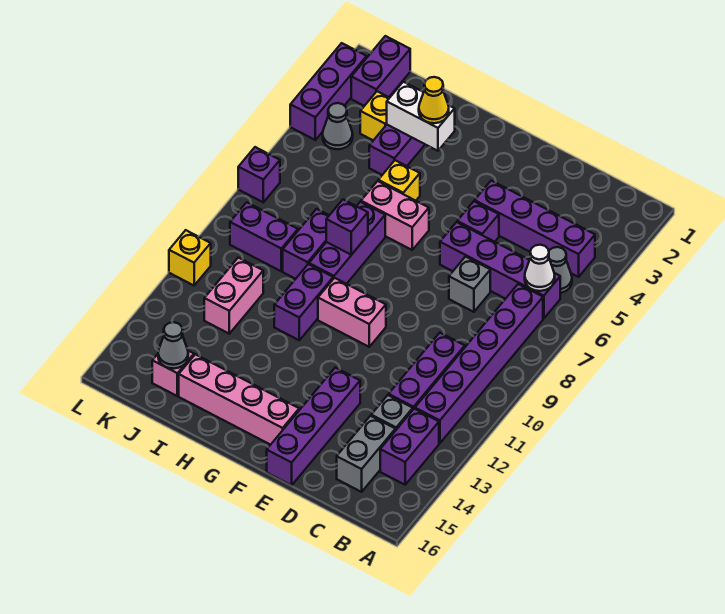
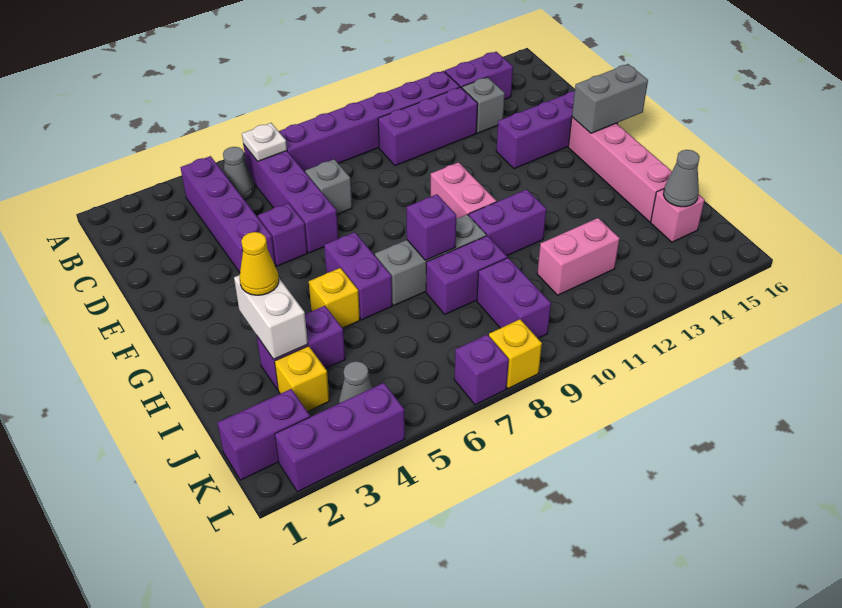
white cone B6 level 2 -> white plate B6 level 2
grey brick C14:C15 level 1 -> grey brick F15:F16 level 2
pink brick G6:H6 level 1 -> purple brick G6:H6 level 1
purple brick H7:H9 level 1 -> grey brick H7:H9 level 1
yellow brick L11 level 1 -> yellow brick L8 level 1

